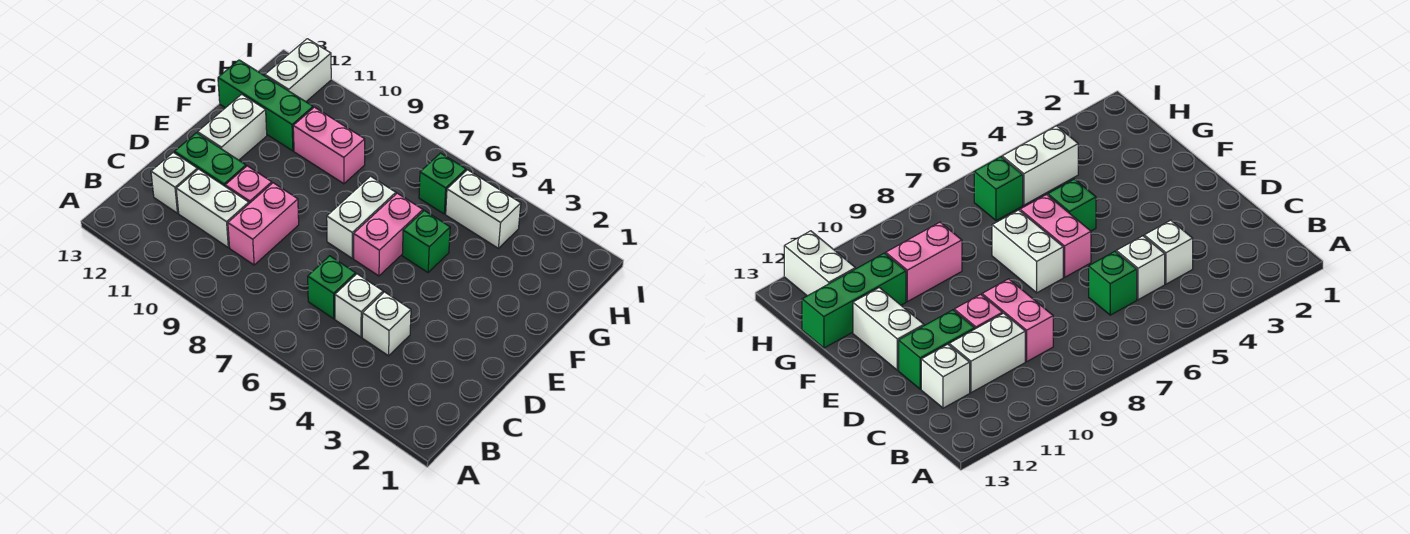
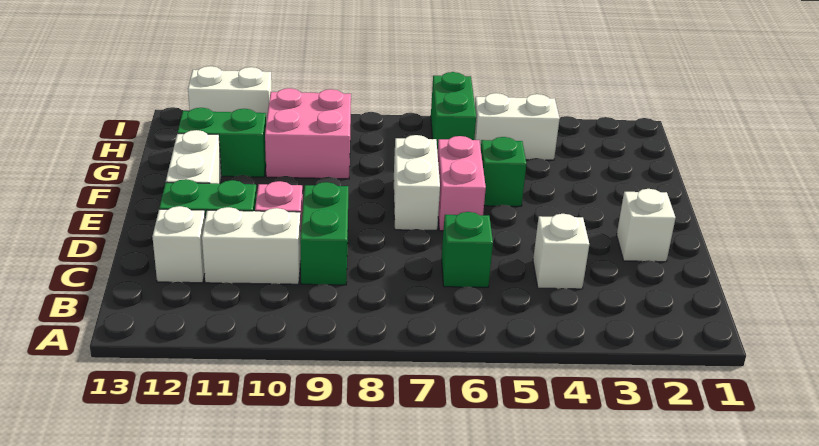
white brick C5 level 1 -> white brick D2 level 1
pink brick C9:D9 level 1 -> green brick C9:D9 level 1
pink brick G9:G10 level 1 -> pink brick G9:H10 level 1
green brick G11:G13 level 1 -> green brick G11:G12 level 1
green brick H6 level 1 -> green brick H6:I6 level 1
white brick H12:I12 level 1 -> white brick I11:I12 level 1

